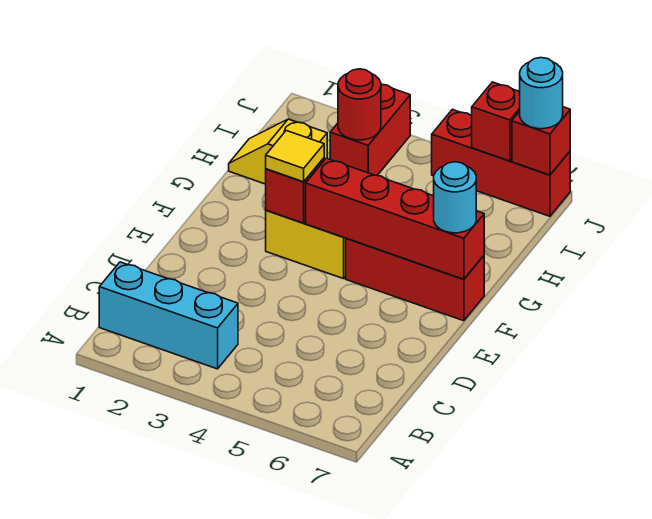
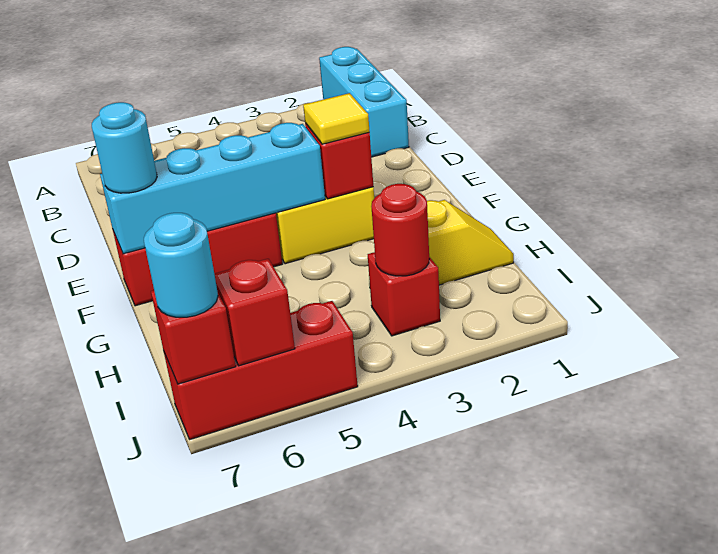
cyan brick B1:B3 level 1 -> cyan brick A1:C1 level 1
red brick F4:F7 level 2 -> cyan brick F4:F7 level 2
red brick I3:J3 level 1 -> red brick I3 level 1

